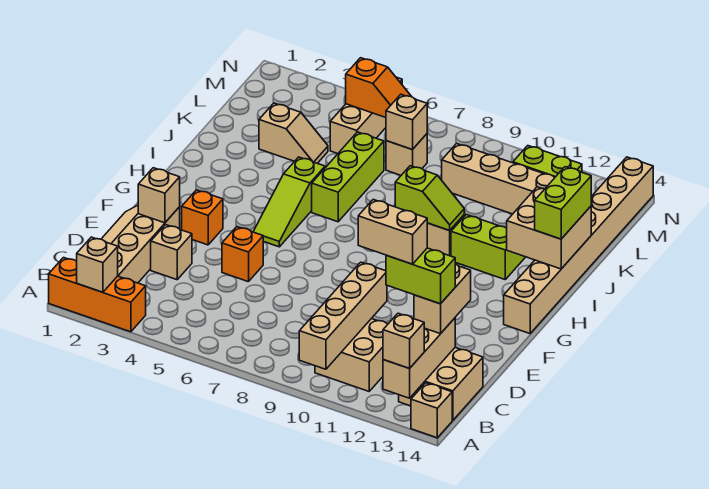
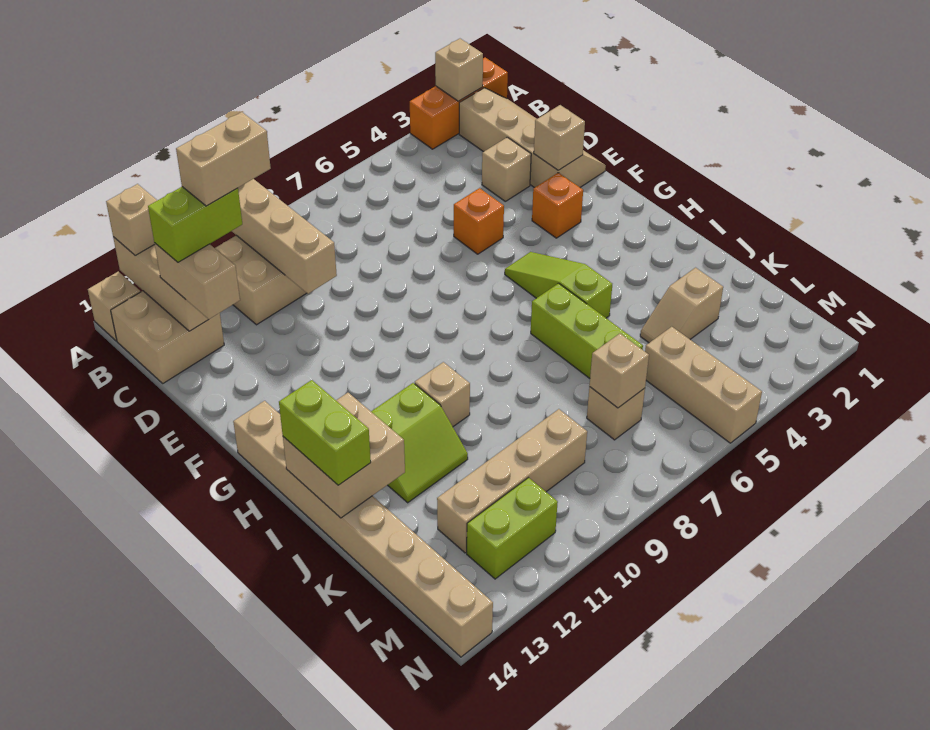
lime slope I9:I10 level 2 top 9 -> none
orange slope M5:M6 level 2 top 5 -> none

